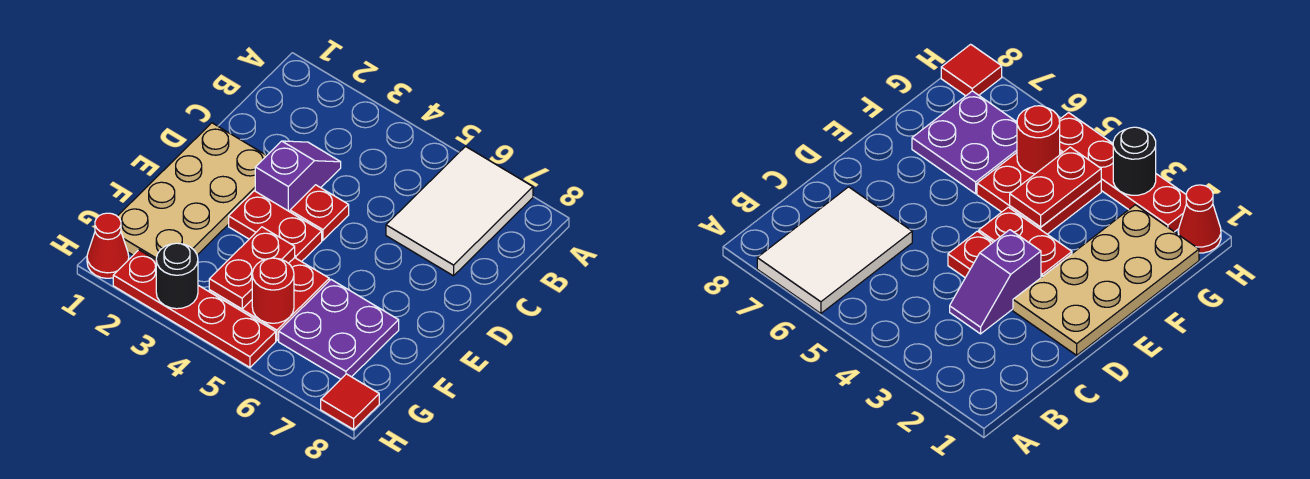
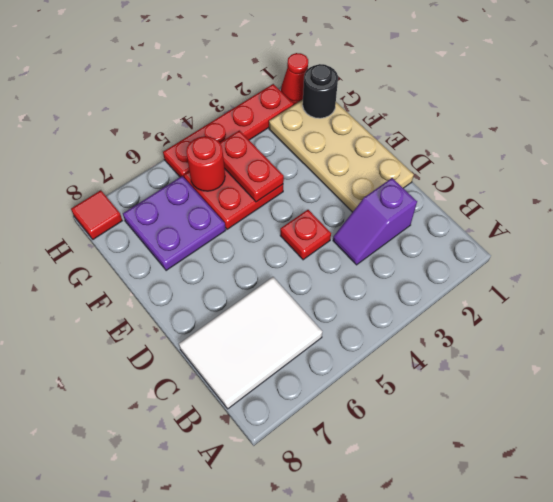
white tile A6:C7 level 1 -> white tile B6:C8 level 1
purple slope C3:D3 level 1 top D -> purple slope C2:C3 level 1 top 2
red plate E3:E4 level 1 -> none
black round brick H3 level 2 -> black round brick G1 level 2

